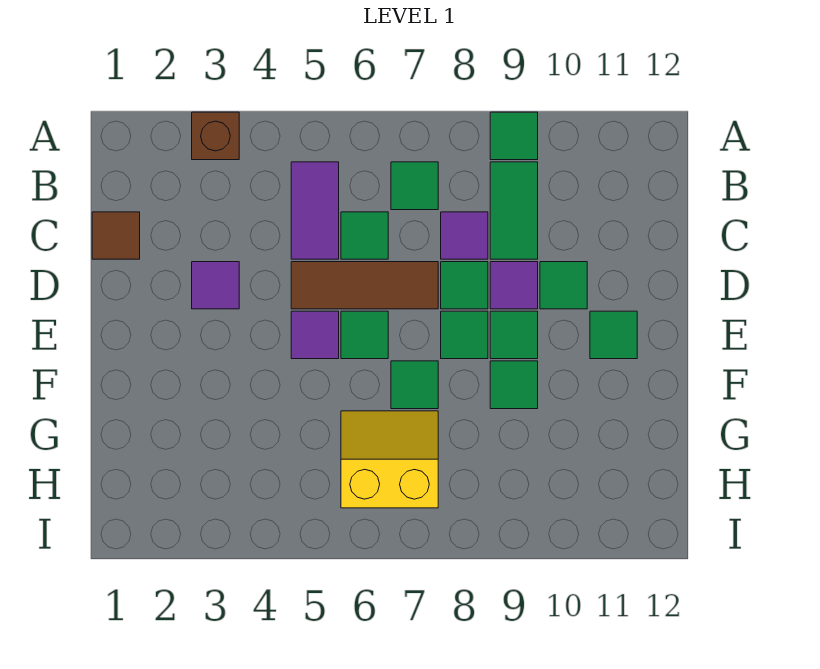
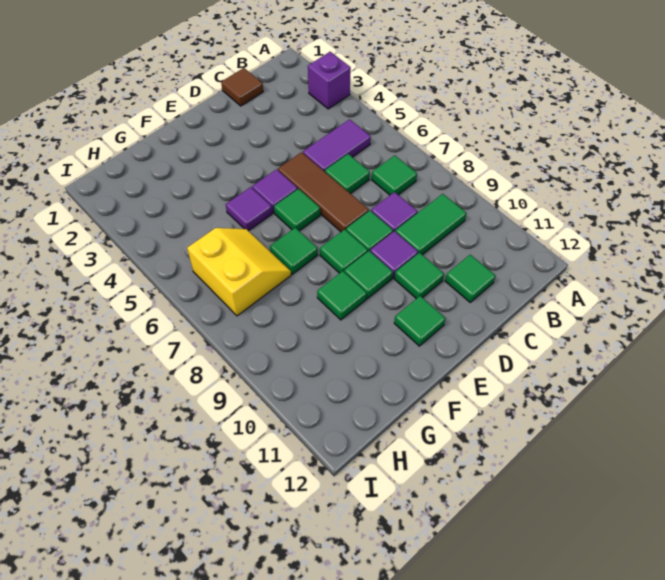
brown brick A3 level 1 -> purple brick A3 level 1
green tile A9 level 1 -> green tile C11 level 1
purple tile D3 level 1 -> purple tile F5 level 1

